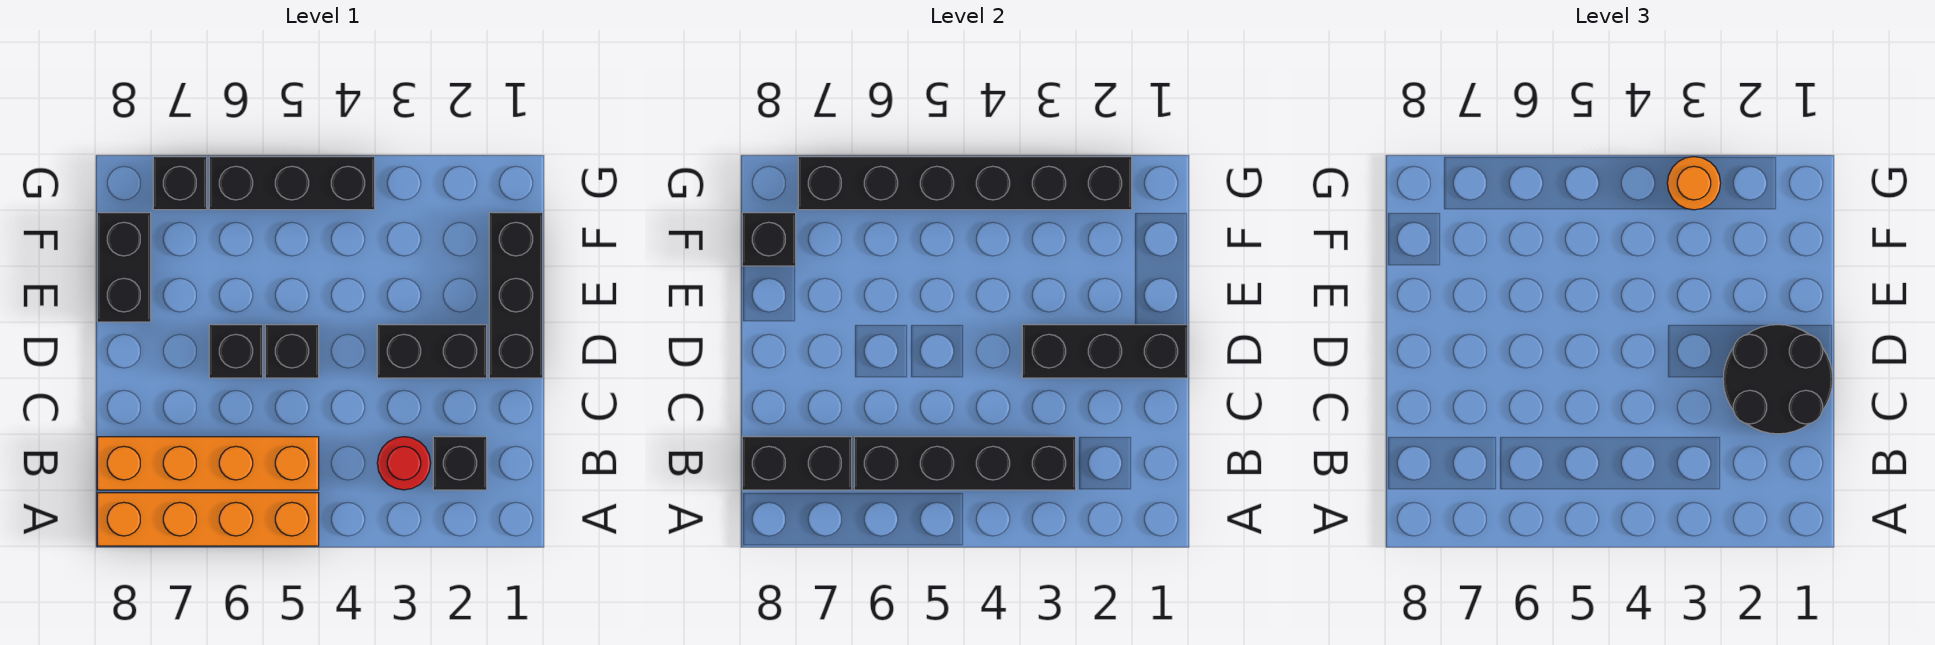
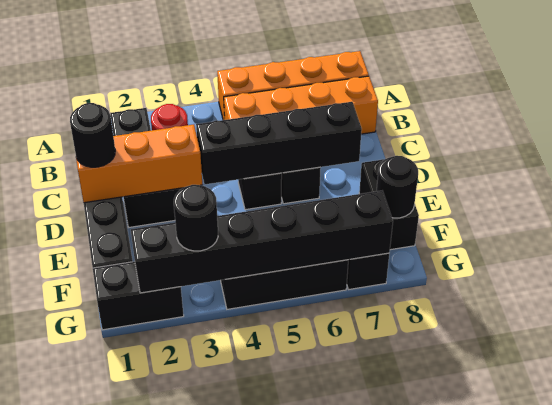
black brick B3:B6 level 2 -> black brick D4:D7 level 2
black brick B7:B8 level 2 -> black brick G1:G2 level 1
black round brick C1:D2 level 3 -> black round brick D1 level 3
black brick D1:D3 level 2 -> orange brick D1:D3 level 2
black brick F8 level 2 -> black round brick F8 level 2
orange round brick G3 level 3 -> black round brick G3 level 3

